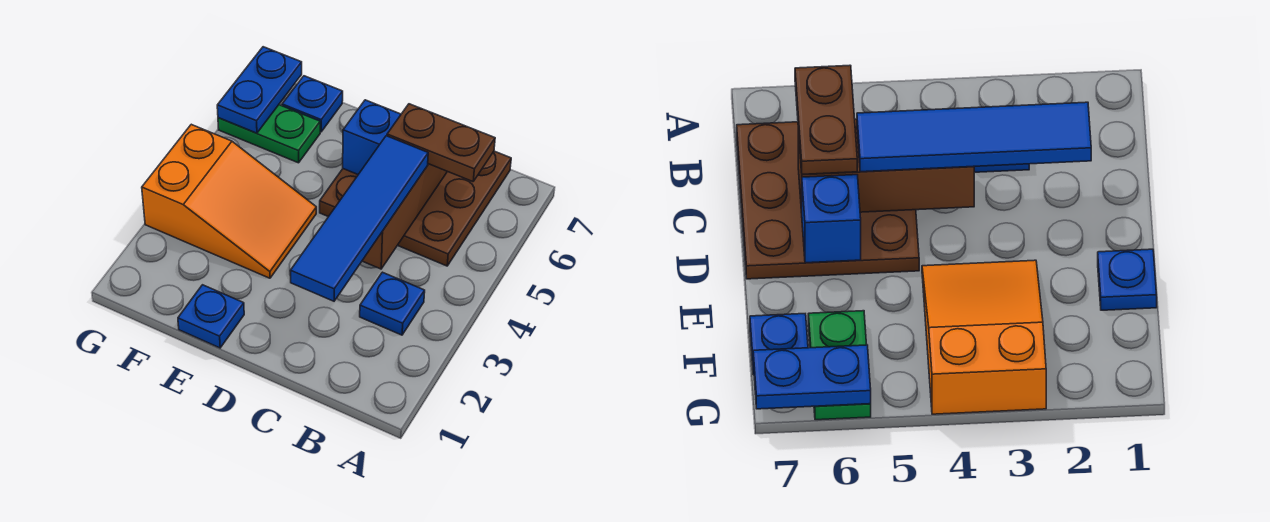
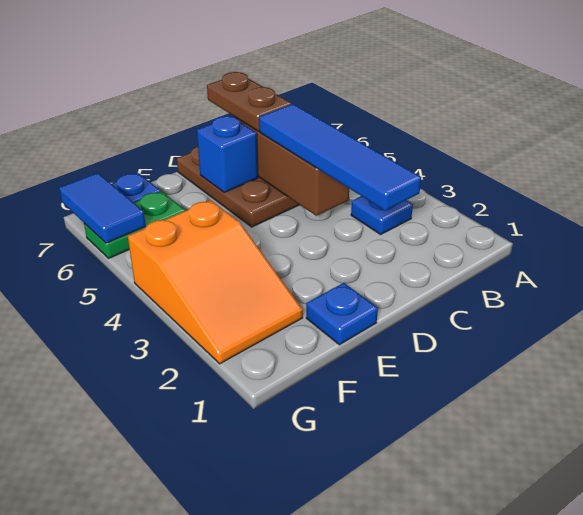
brown plate B6:C6 level 3 -> brown plate C6:C7 level 3
orange slope E3:G4 level 1 top G -> orange slope F2:G4 level 1 top 4
blue plate G6:G7 level 2 -> blue tile G6:G7 level 2

